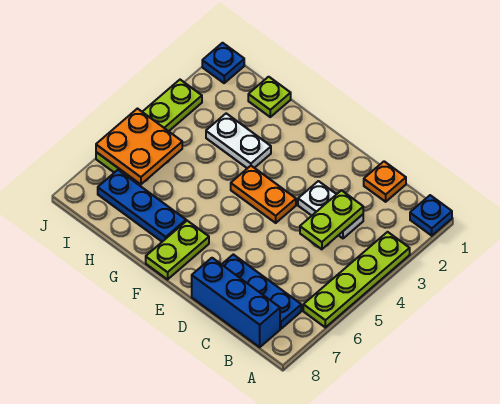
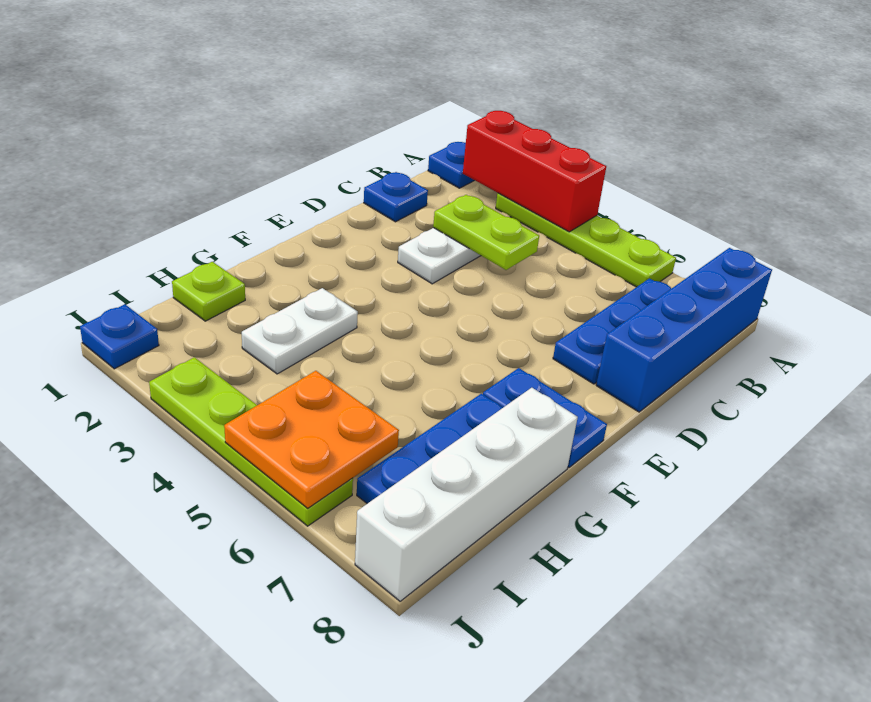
none -> red brick A2:A4 level 2
blue brick B8:D8 level 1 -> blue brick A8:D8 level 1
orange plate C1 level 1 -> blue plate C1 level 1
orange plate E4:F4 level 1 -> none
lime plate F7:F8 level 1 -> blue plate F7:F8 level 1
none -> white brick G8:J8 level 1

